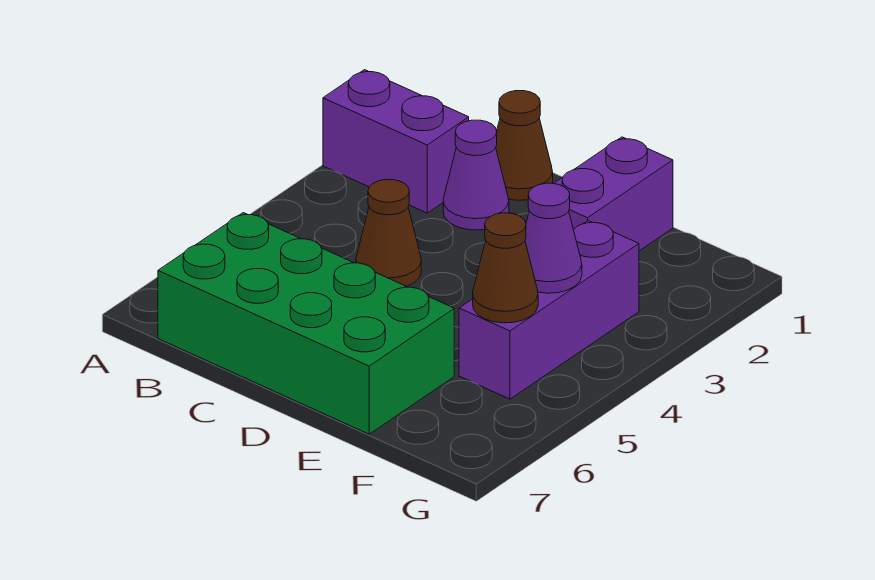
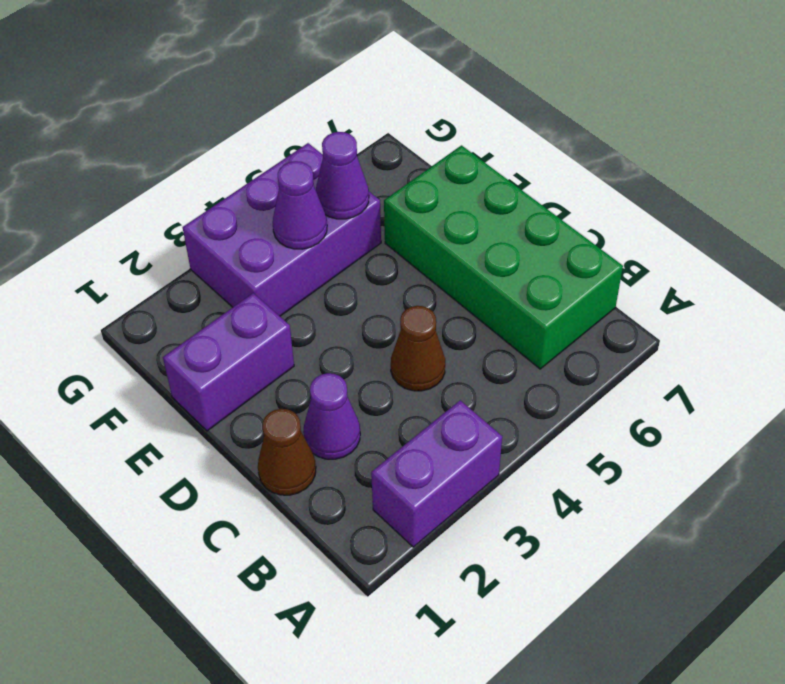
purple brick A2:B2 level 1 -> purple brick A2:A3 level 1
purple brick F3:F5 level 1 -> purple brick F3:G5 level 1
brown cone F5 level 2 -> purple cone F5 level 2

